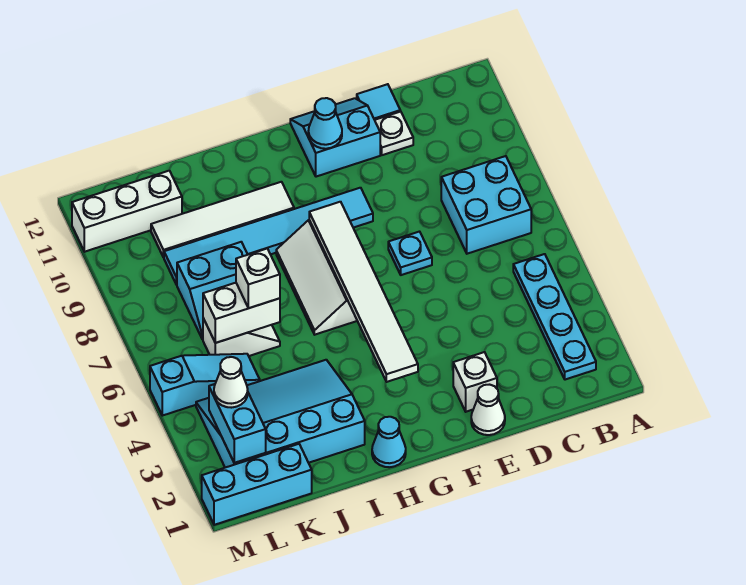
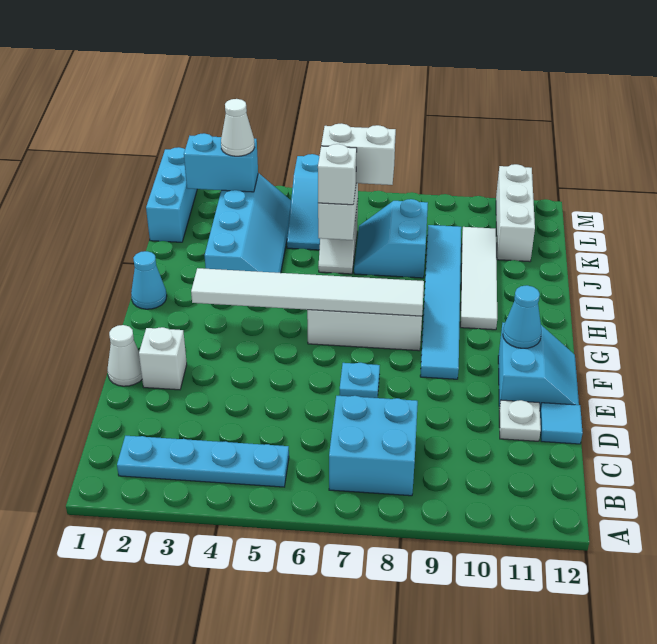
cyan slope I2:L4 level 1 top 2 -> cyan slope I3:L4 level 1 top 3
none -> white brick K6:K7 level 3

